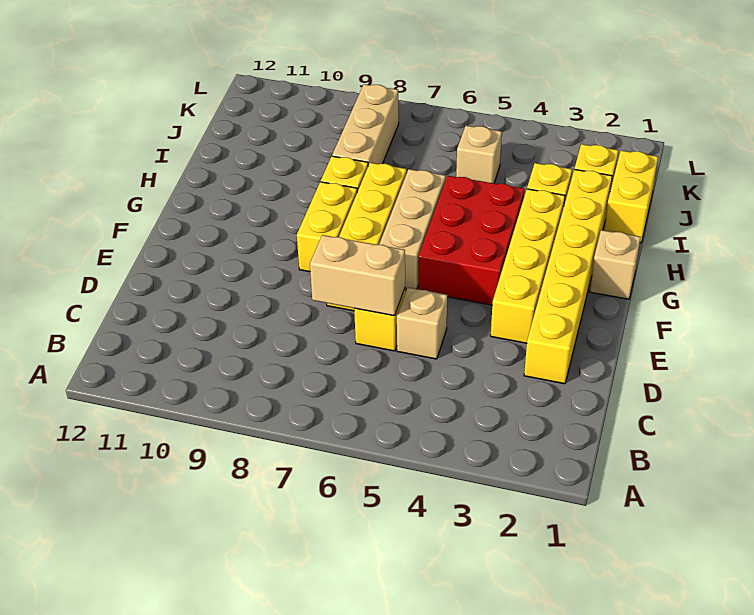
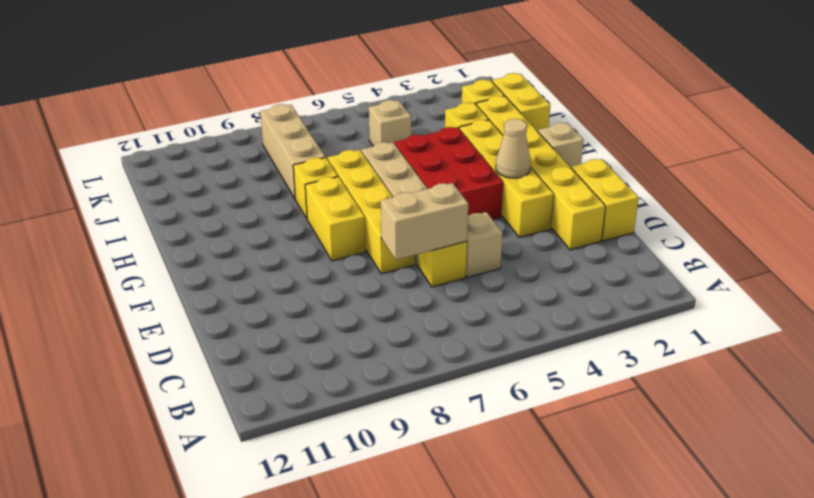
none -> yellow brick D1:E1 level 1
none -> tan cone F3 level 2

